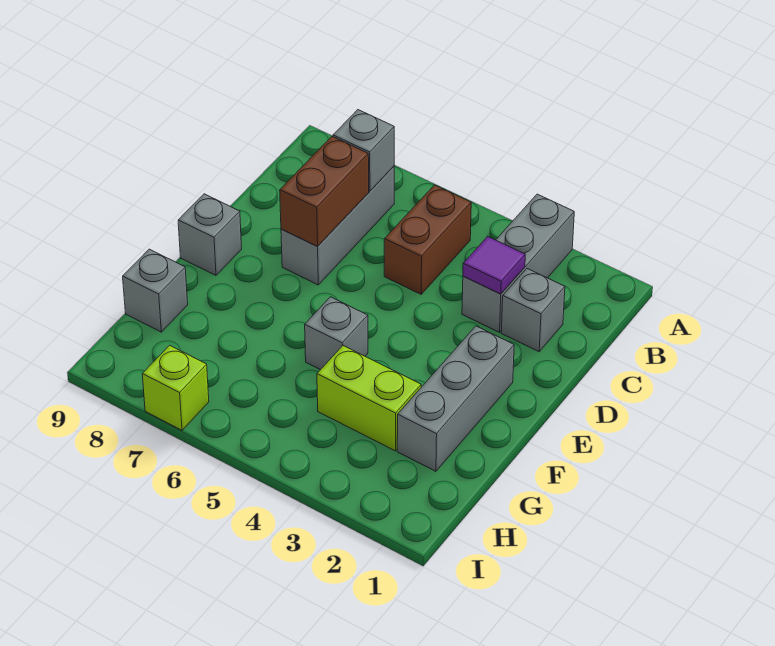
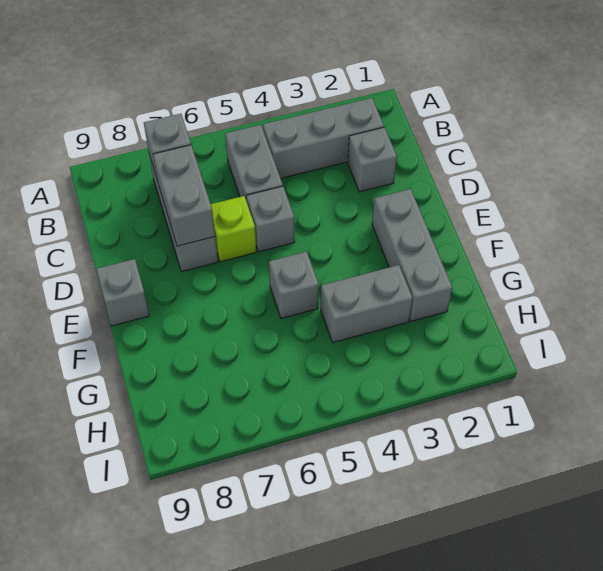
grey brick A3:C3 level 1 -> grey brick B2:B4 level 1
brown brick B5:C5 level 1 -> grey brick B5:C5 level 1
purple tile C3 level 2 -> none
brown brick C7:D7 level 2 -> grey brick C7:D7 level 2
lime brick G3:G4 level 1 -> grey brick G3:G4 level 1
grey brick G9 level 1 -> grey brick D5 level 1
lime brick I7 level 1 -> lime brick D6 level 1

